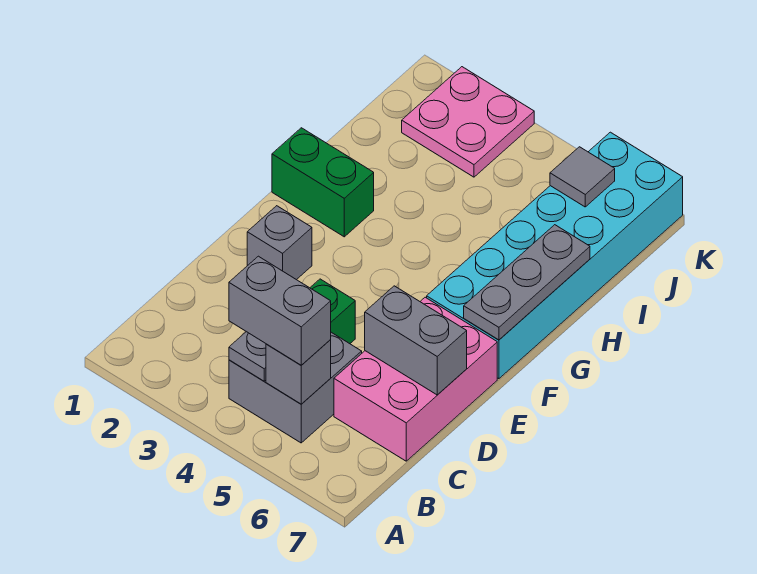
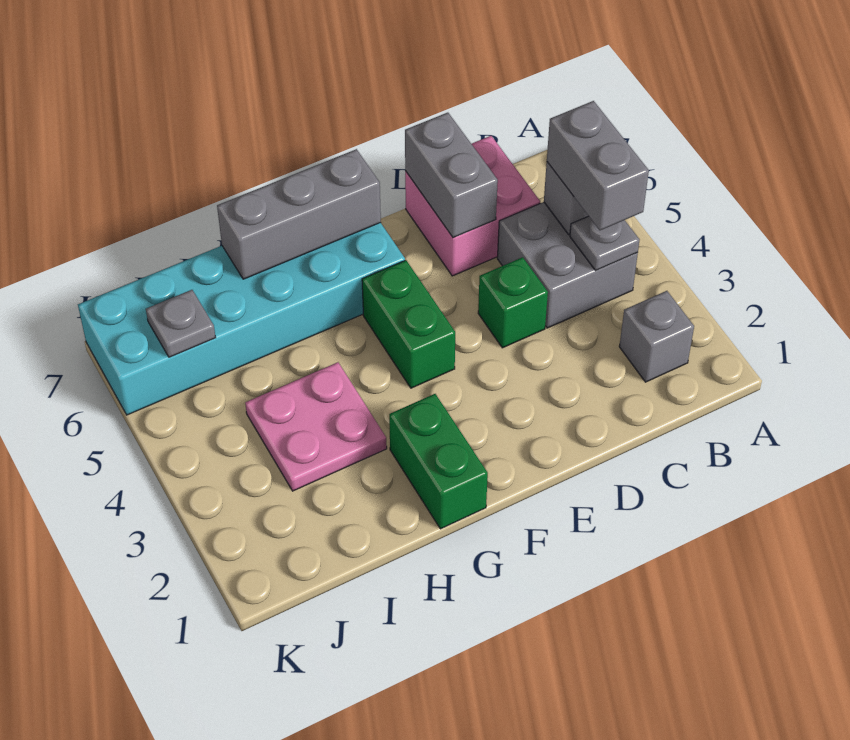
pink brick C6:E7 level 1 -> pink brick C6:D7 level 1
grey brick E2 level 1 -> grey brick B2 level 1
none -> green brick F4:F5 level 1
grey plate F7:H7 level 2 -> grey brick F7:H7 level 2
pink plate J2:K3 level 1 -> pink plate H3:I4 level 1
grey tile J6 level 2 -> grey plate J6 level 2

